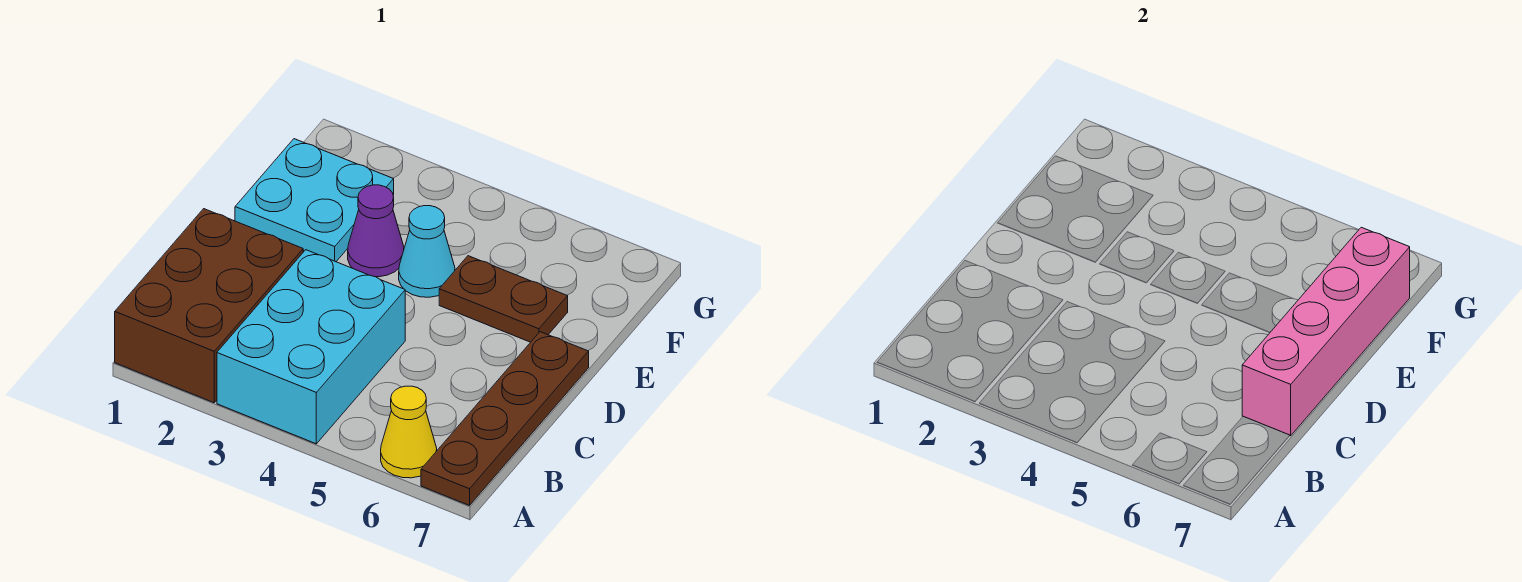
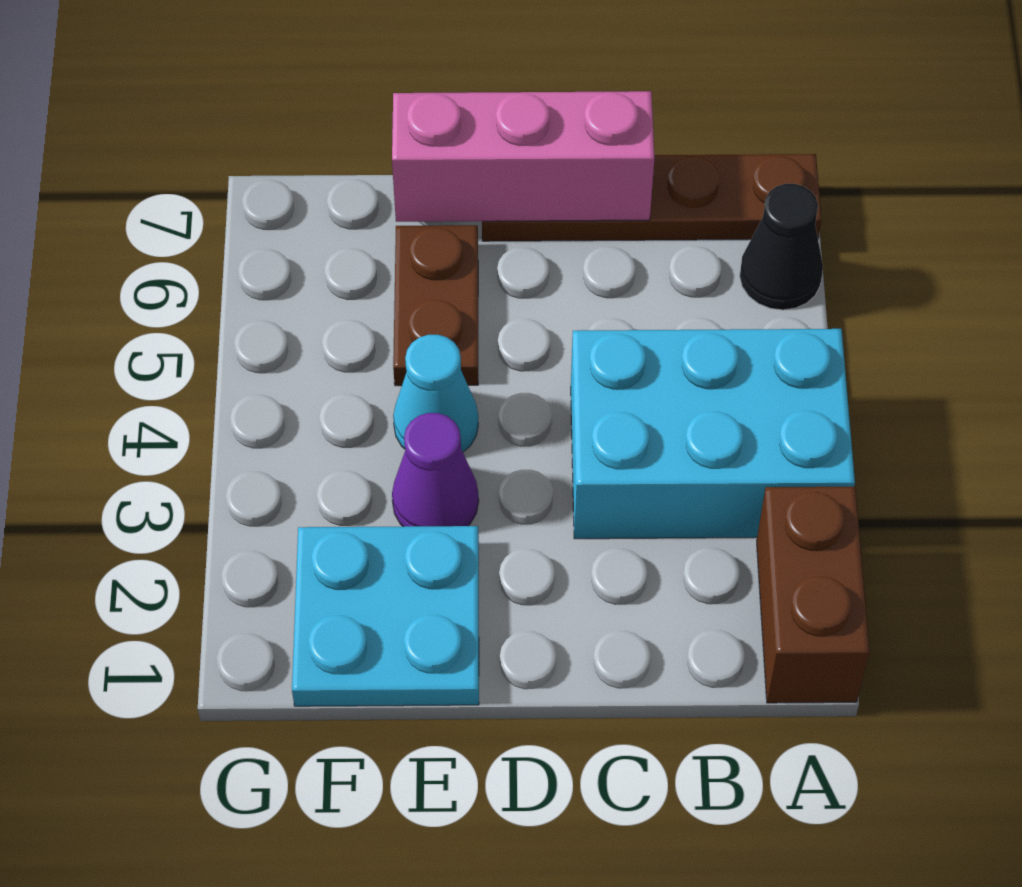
brown brick A1:C2 level 1 -> brown brick A1:A2 level 1
yellow cone A6 level 1 -> black cone A6 level 1
pink brick C7:F7 level 2 -> pink brick C7:E7 level 2

